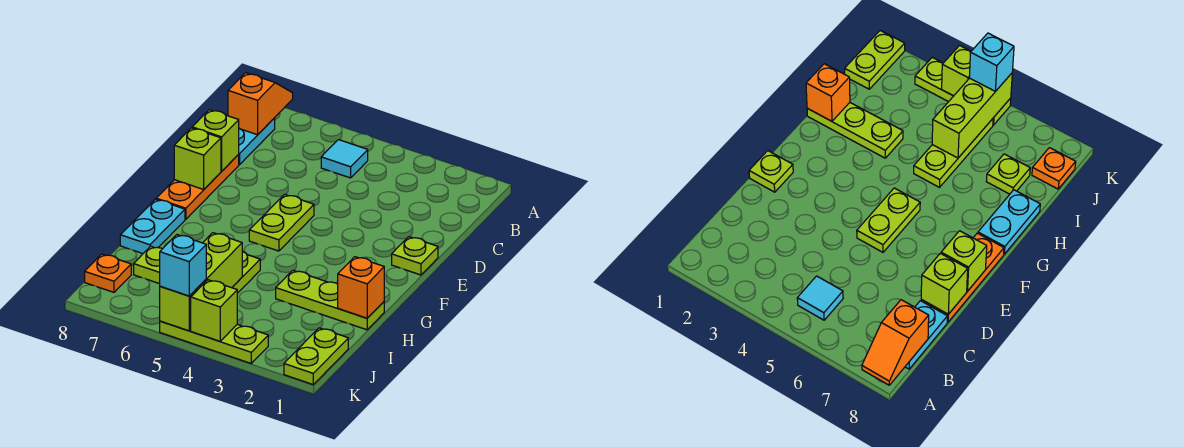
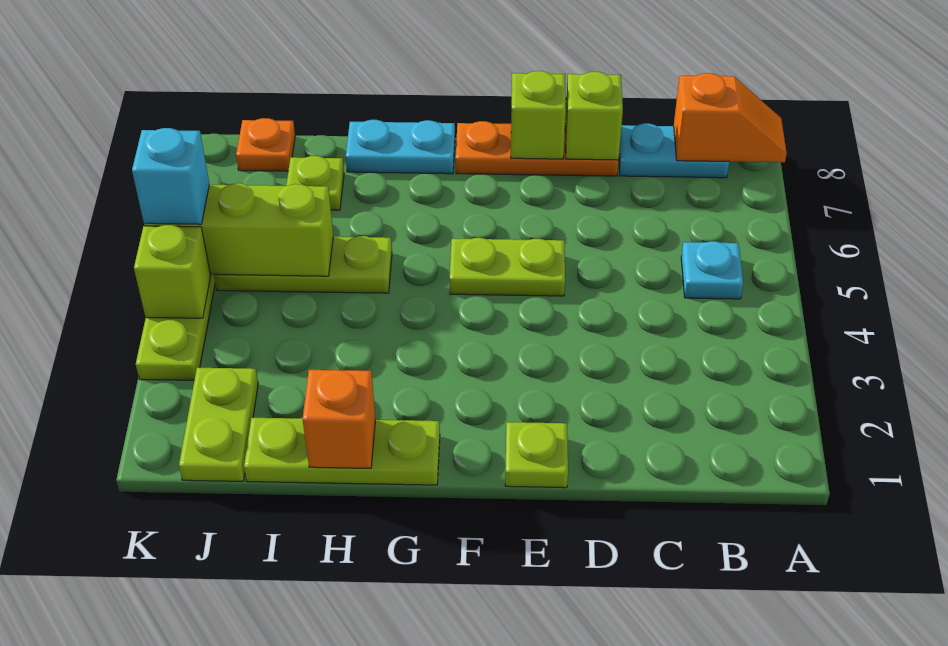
cyan tile B5 level 1 -> cyan plate B5 level 1
lime plate H1:H3 level 1 -> lime plate G1:I1 level 1
lime plate J1:K1 level 1 -> lime plate J1:J2 level 1

